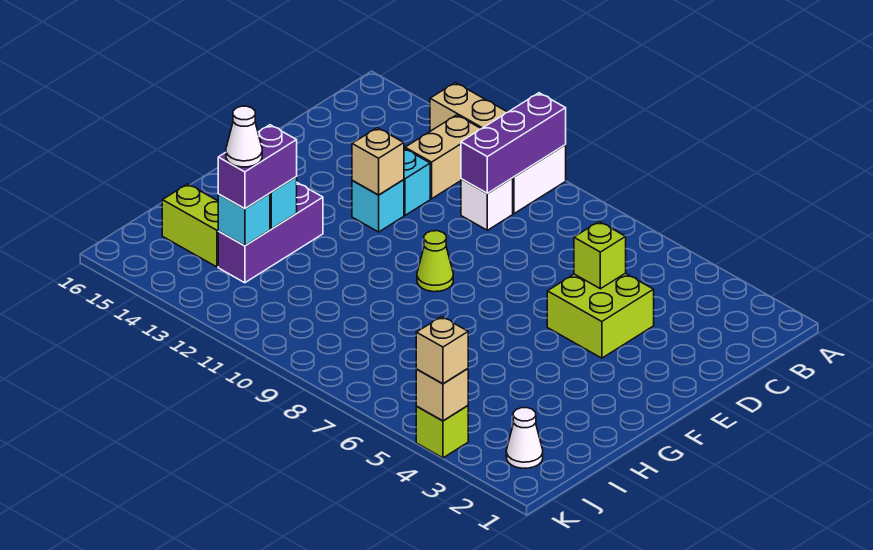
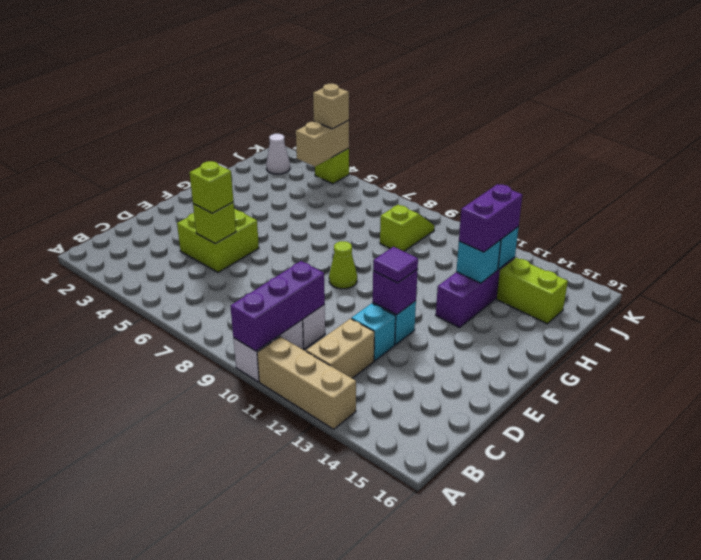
none -> lime brick D5 level 3
tan brick E12 level 2 -> purple brick E12 level 2
none -> purple tile E12 level 3
none -> lime slope I9:J9 level 1 top I
white cone I13 level 4 -> none
tan brick K4 level 2 -> tan brick J4:K4 level 2

